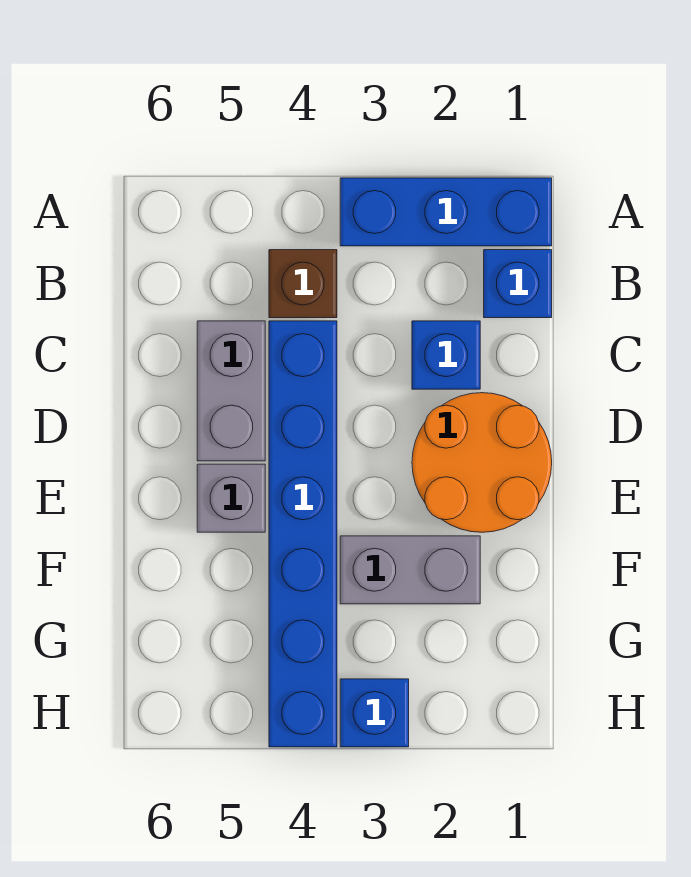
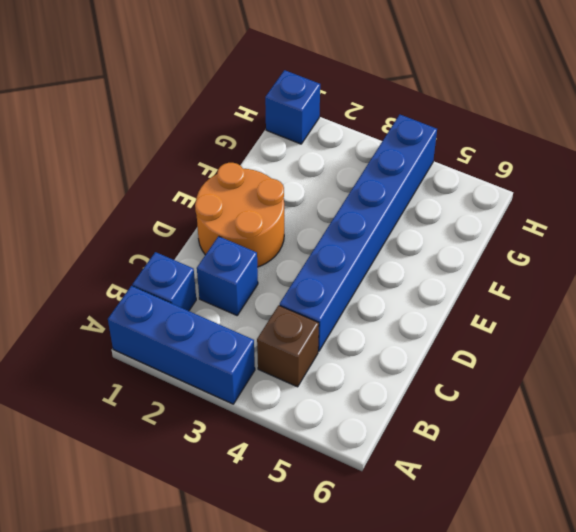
grey brick C5:D5 level 1 -> none
grey brick E5 level 1 -> none
grey brick F2:F3 level 1 -> none
blue brick H3 level 1 -> blue brick H1 level 1

